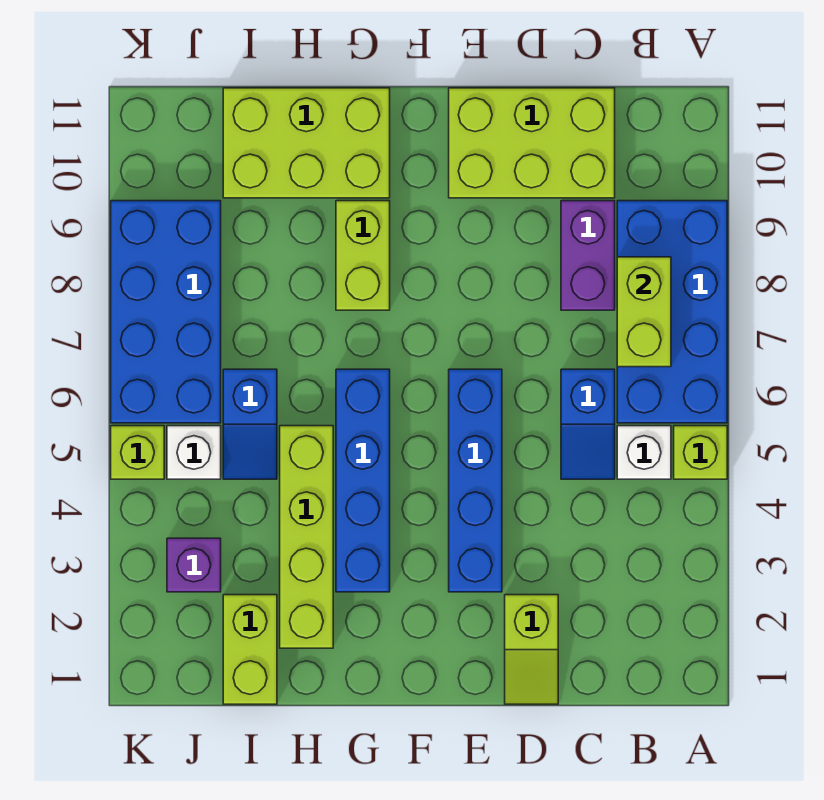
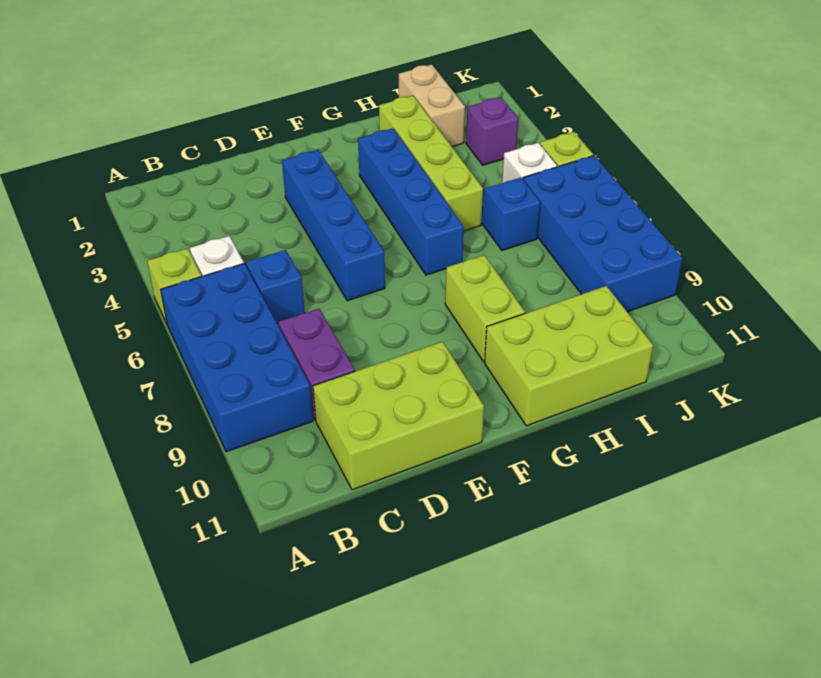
lime brick B7:B8 level 2 -> none
lime slope D1:D2 level 1 top 2 -> none
lime brick I1:I2 level 1 -> tan brick I1:I2 level 1

